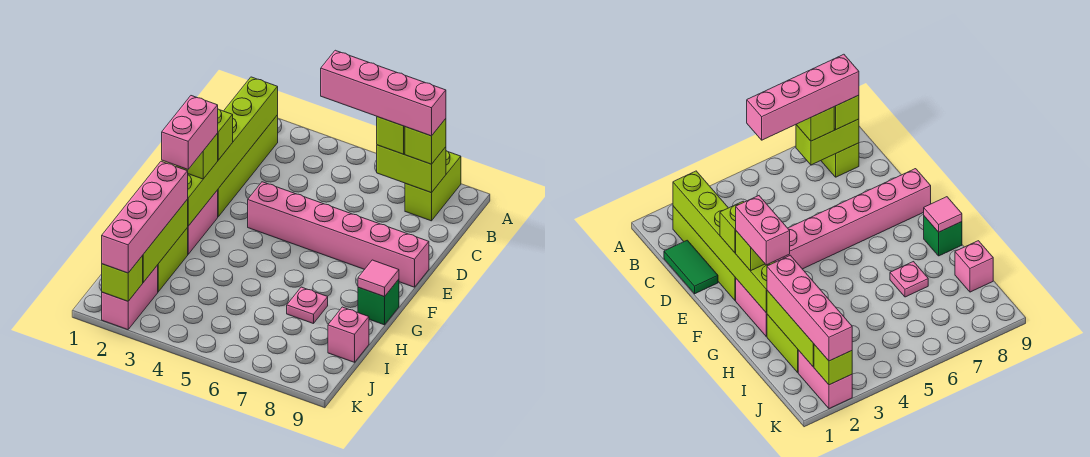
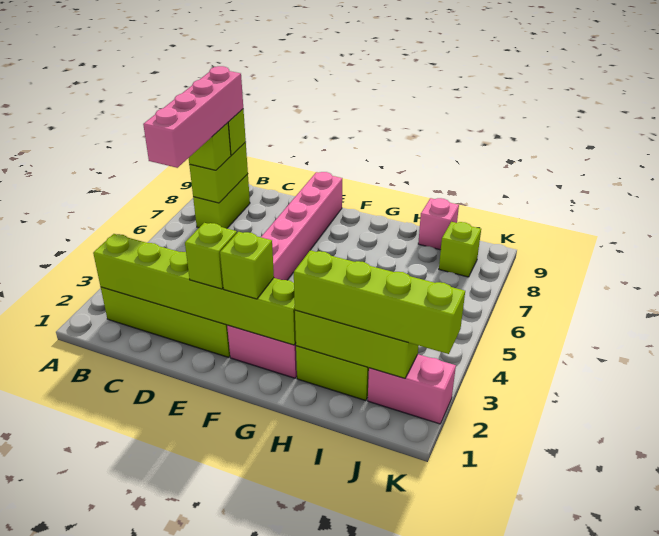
lime brick A8:B8 level 1 -> lime brick B7:B8 level 1
green tile C1:D1 level 1 -> none
pink brick F2:G2 level 4 -> none
green brick G9 level 1 -> none
pink tile G9 level 2 -> none
pink brick H2:K2 level 3 -> lime brick H2:K2 level 3
pink plate H7 level 1 -> none
lime brick K2 level 2 -> lime brick J8 level 1

